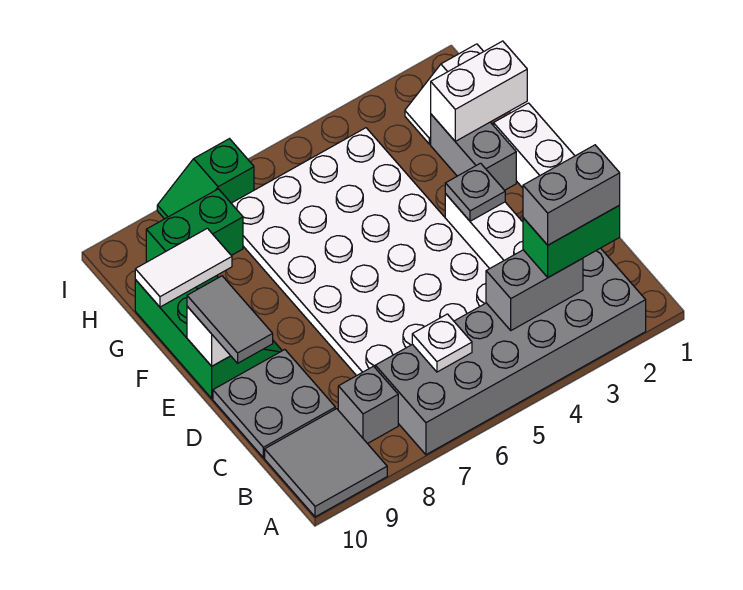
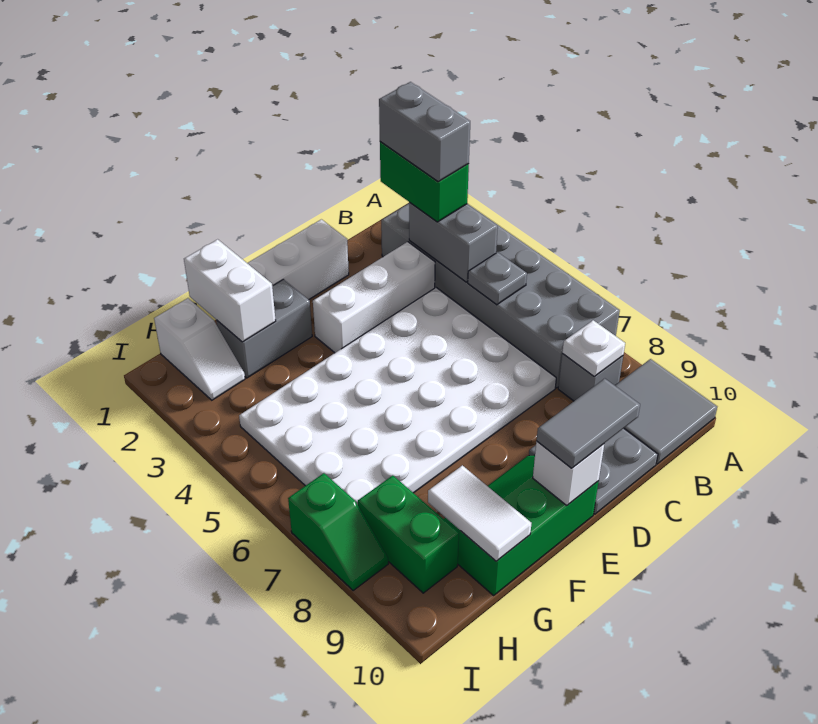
white plate B6 level 2 -> white plate B8 level 2
grey plate E3 level 2 -> grey plate B5 level 2

